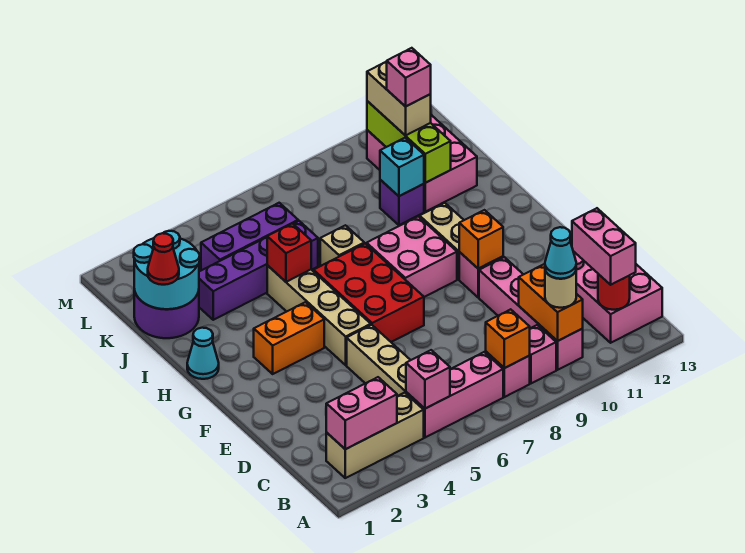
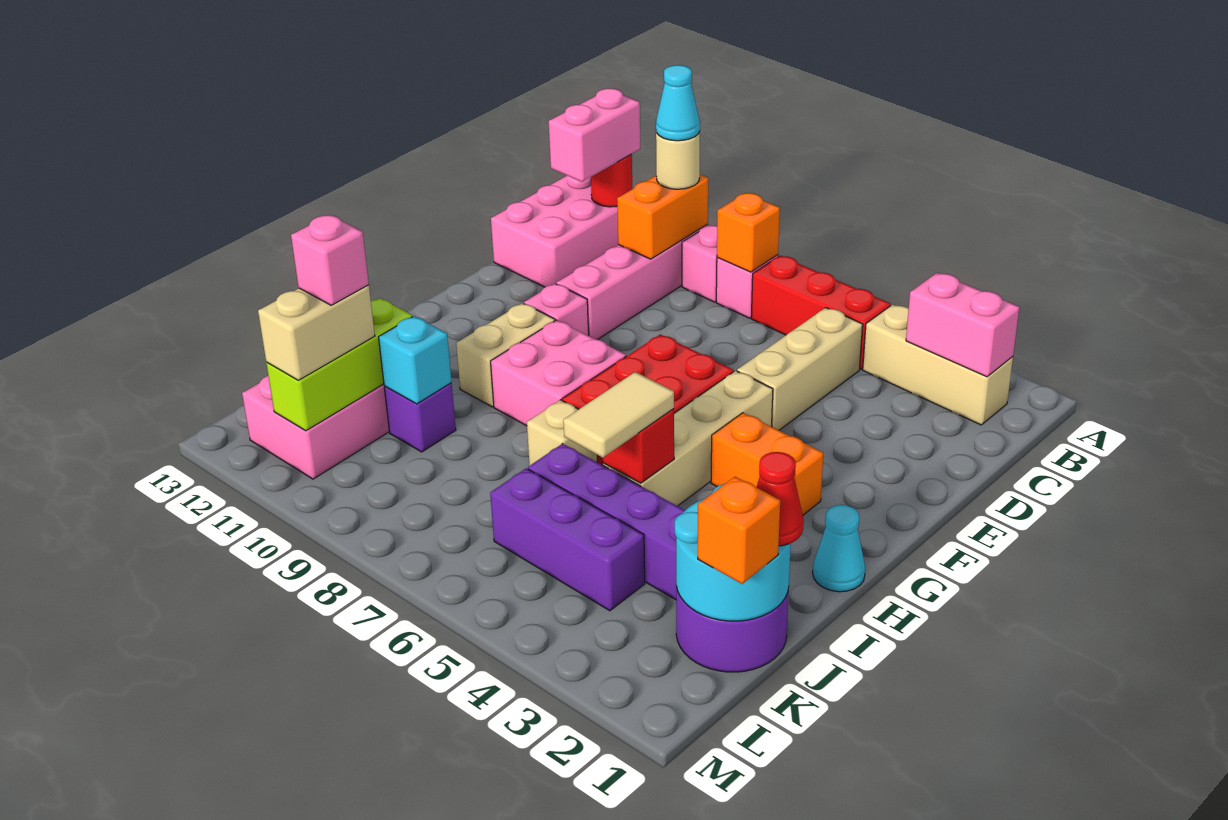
pink brick B5:B7 level 1 -> red brick B5:B7 level 1
pink brick B5 level 2 -> none
orange brick F10 level 2 -> orange brick K1 level 3
none -> tan tile I5:J5 level 3

